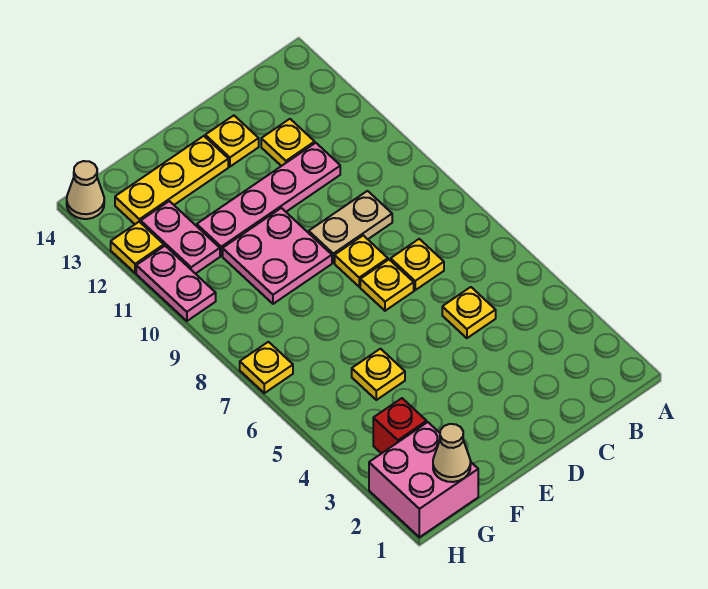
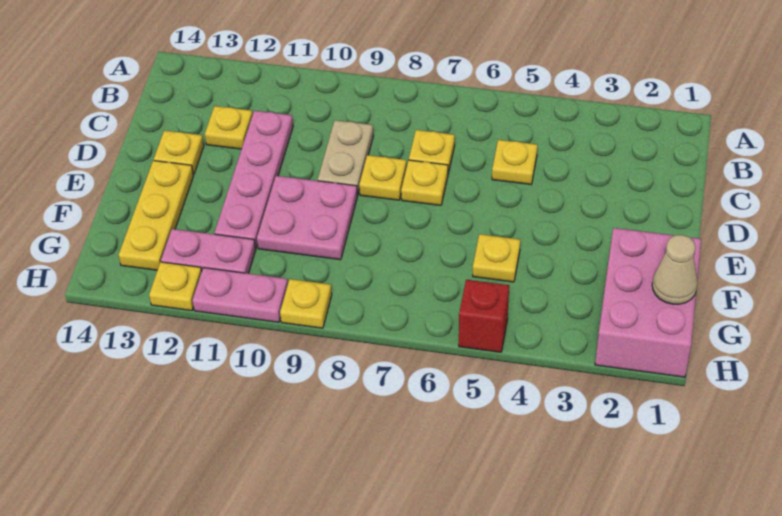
pink brick G1:H2 level 1 -> pink brick F1:H2 level 1
red brick G3 level 1 -> red brick H5 level 1
yellow plate H7 level 1 -> yellow plate H9 level 1
tan cone H14 level 1 -> none

